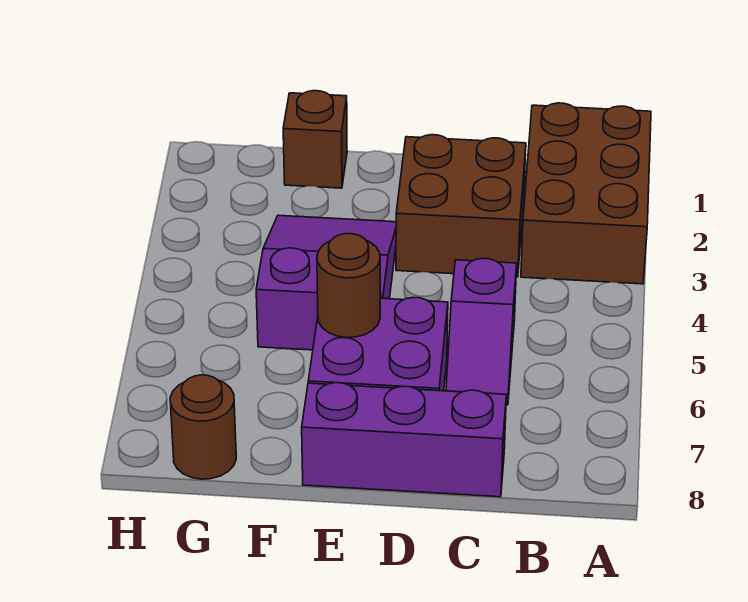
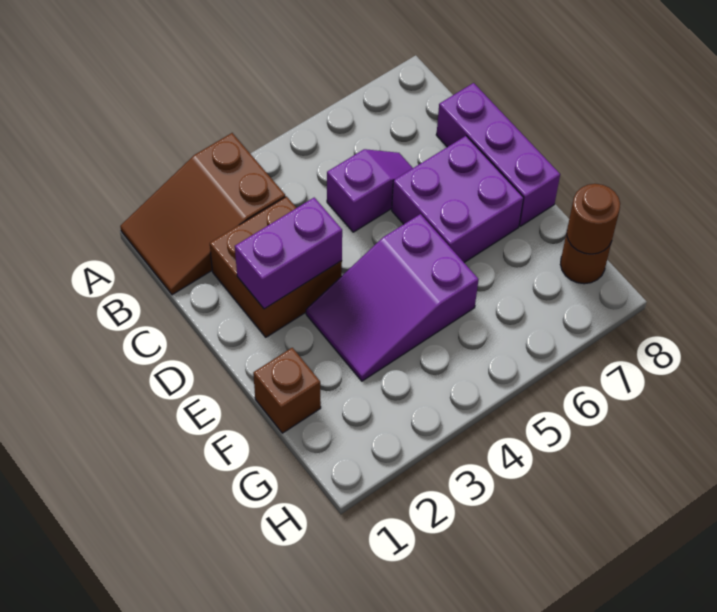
brown brick A1:B3 level 1 -> brown slope A1:B3 level 1 top 3
none -> purple brick D2:D3 level 2
brown round brick E6 level 2 -> brown round brick G8 level 2

